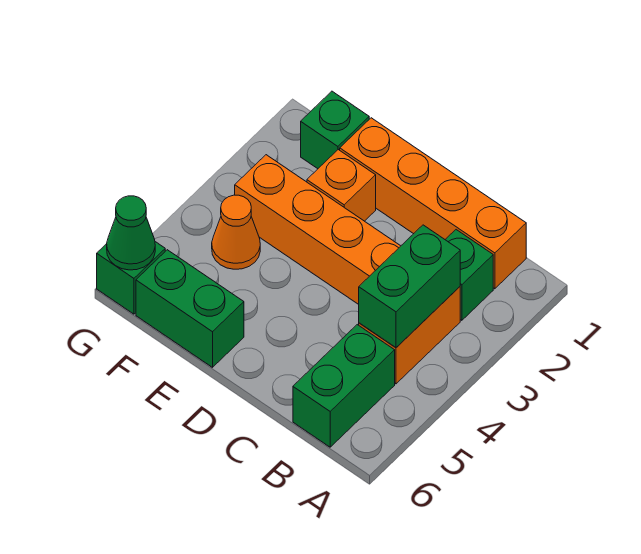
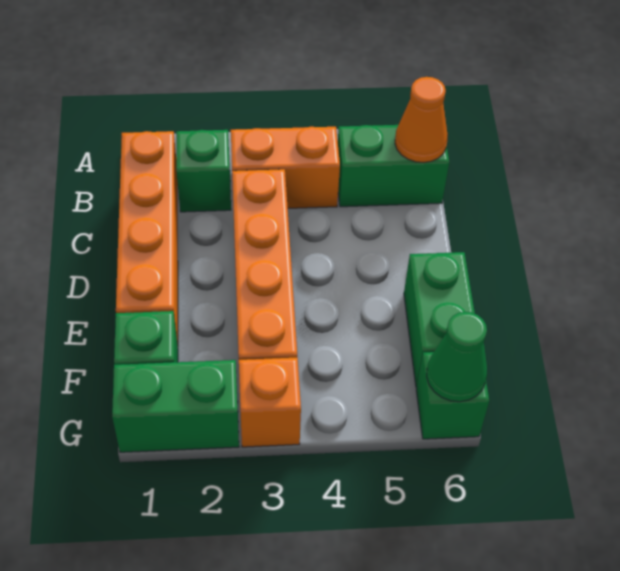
green brick B3:B4 level 2 -> green brick G1:G2 level 1
orange brick E2 level 1 -> orange brick G3 level 1
orange cone F4 level 1 -> orange cone B6 level 2

